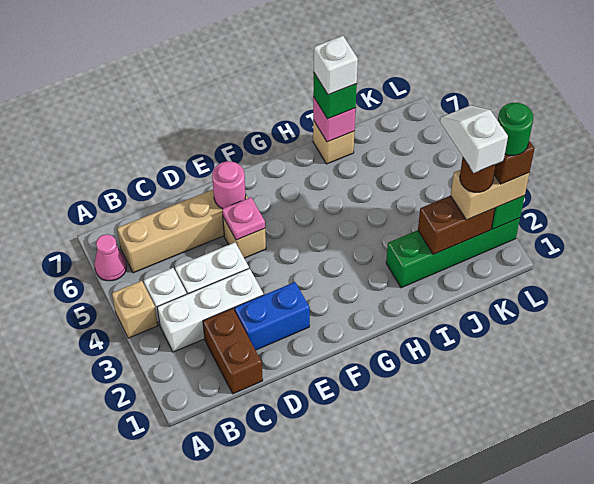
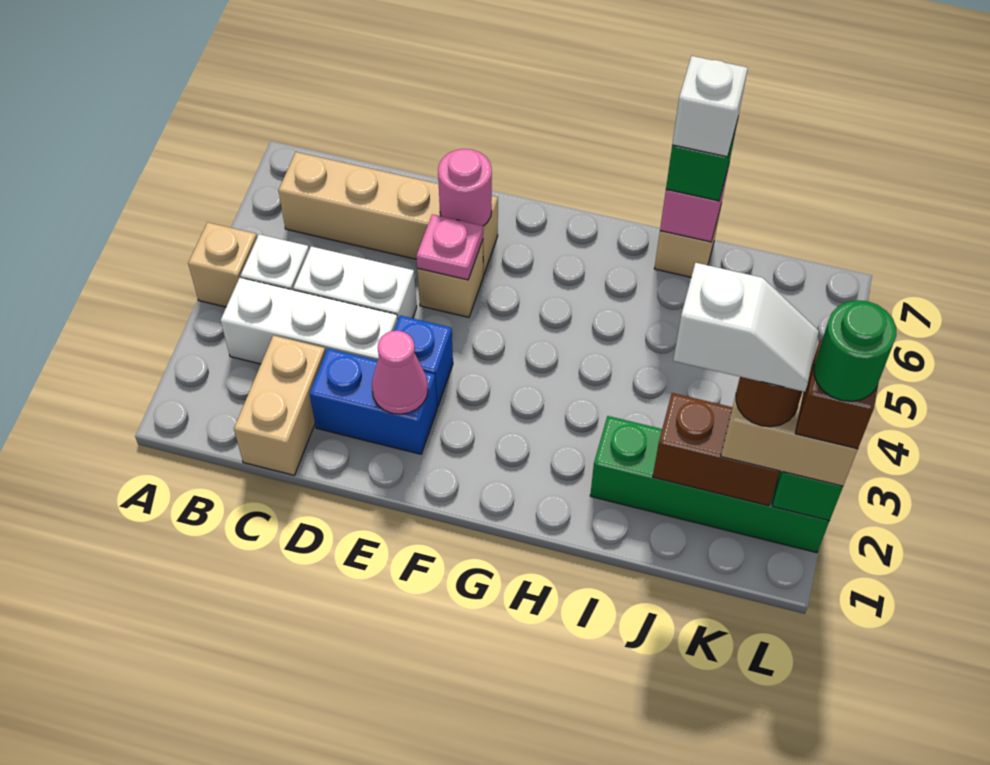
pink cone A6 level 1 -> pink cone E2 level 2
brown brick C1:C2 level 1 -> tan brick C1:C2 level 1
none -> blue brick E3 level 1
white slope K2:K3 level 5 top 2 -> white slope J2:K2 level 5 top J

